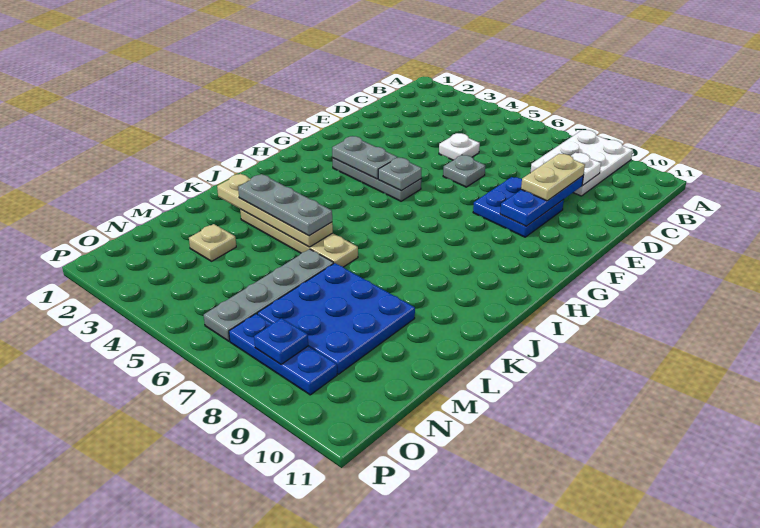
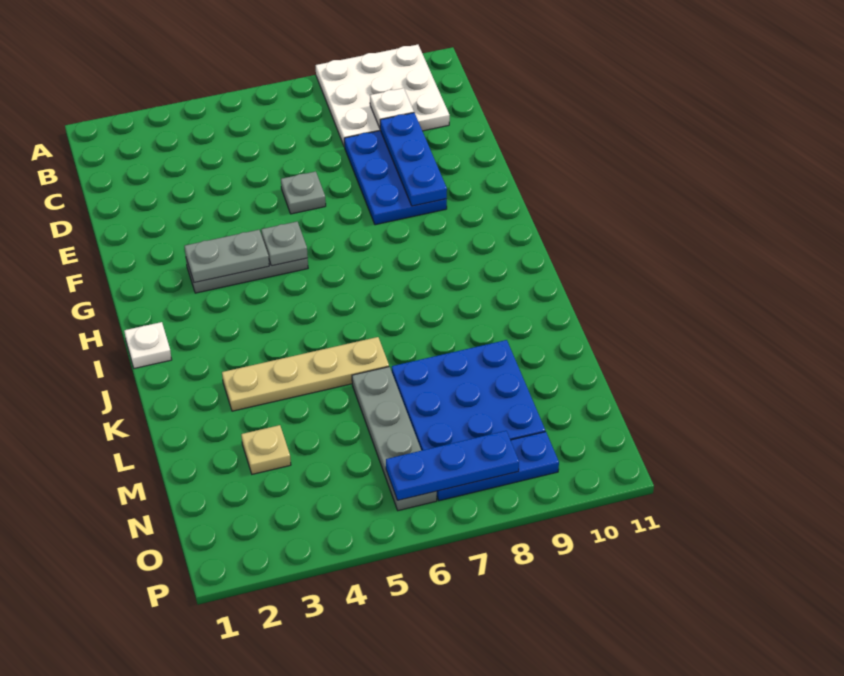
white plate A8:C9 level 1 -> white plate A8:C10 level 1
white plate D5 level 1 -> white plate I1 level 1
tan plate D9:E9 level 3 -> none
blue plate E8:F9 level 1 -> blue plate D8:F9 level 1
tan plate K2:K5 level 2 -> none
grey plate K3:K5 level 3 -> none
blue plate O8 level 2 -> blue plate O6:O8 level 2

